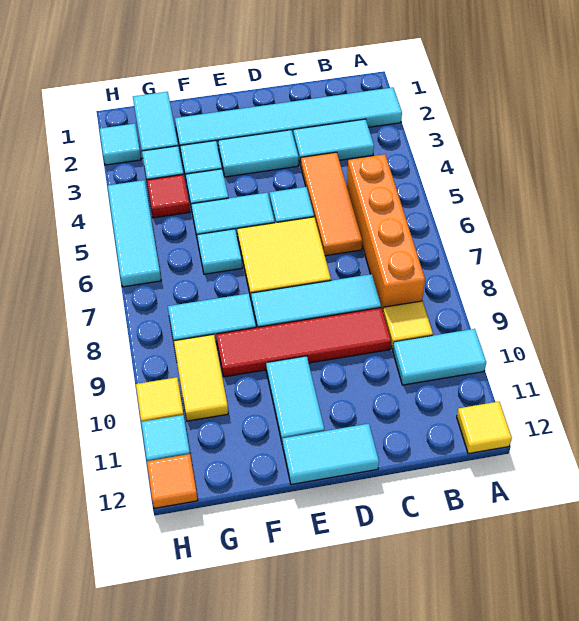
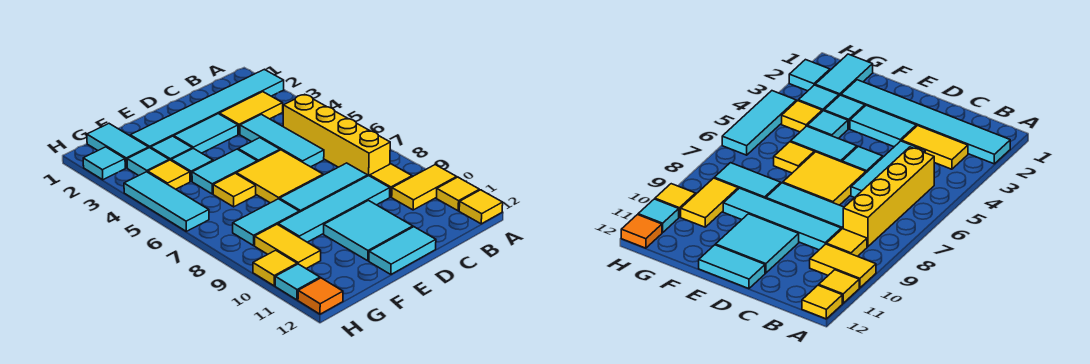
cyan tile A10:B10 level 1 -> yellow tile A10:B10 level 1
none -> yellow tile A11 level 1
cyan tile B3:C3 level 1 -> yellow tile B3:C3 level 1
orange brick B5:B8 level 1 -> yellow brick B5:B8 level 1
orange tile C4:C6 level 1 -> cyan tile C4:C6 level 1
red tile C9:F9 level 1 -> cyan tile C9:F9 level 1
cyan tile E10:E11 level 1 -> cyan tile D10:E11 level 1
cyan tile F6 level 1 -> yellow tile F6 level 1
red tile G4 level 1 -> yellow tile G4 level 1

